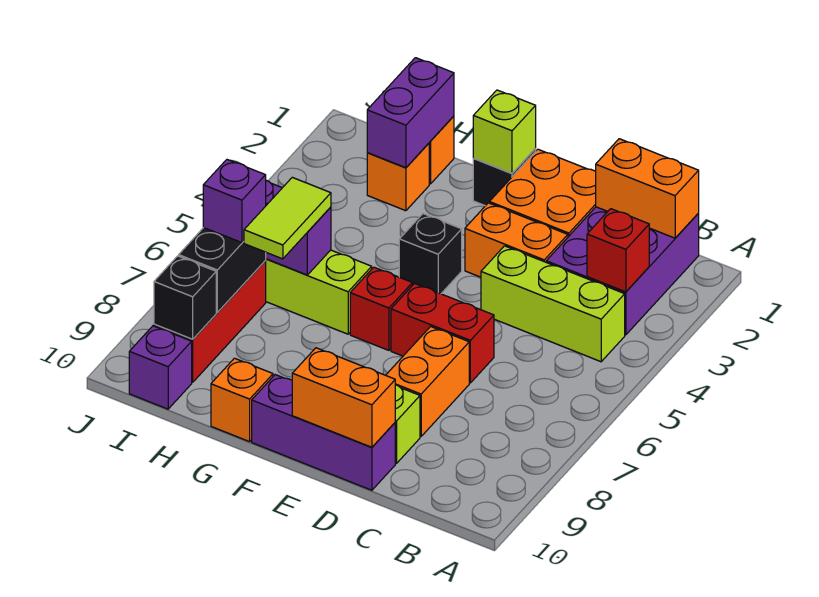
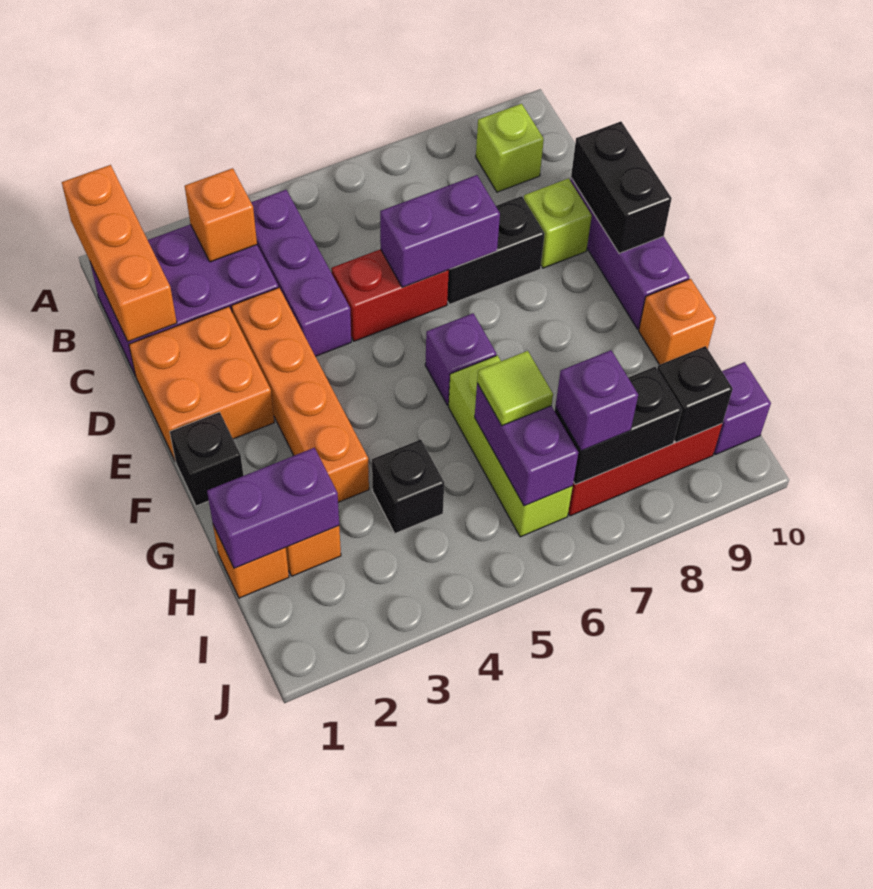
orange brick B1:C1 level 2 -> orange brick A1:C1 level 2
red brick B3 level 2 -> orange brick B3 level 2
lime brick B4:D4 level 1 -> purple brick B4:D4 level 1
orange brick D3:E3 level 1 -> orange brick D3:G3 level 1
red brick D6:E6 level 1 -> red brick D5:D6 level 1
none -> purple brick D6:D7 level 2
orange brick D7:D8 level 1 -> black brick D7:D8 level 1
orange brick D10:E10 level 2 -> black brick D10:E10 level 2
lime brick F1 level 2 -> lime brick B9 level 1
black brick F4 level 1 -> black brick H4 level 1
red brick F6 level 1 -> purple brick F6 level 1
lime tile H6:H7 level 3 -> lime tile H6 level 3

